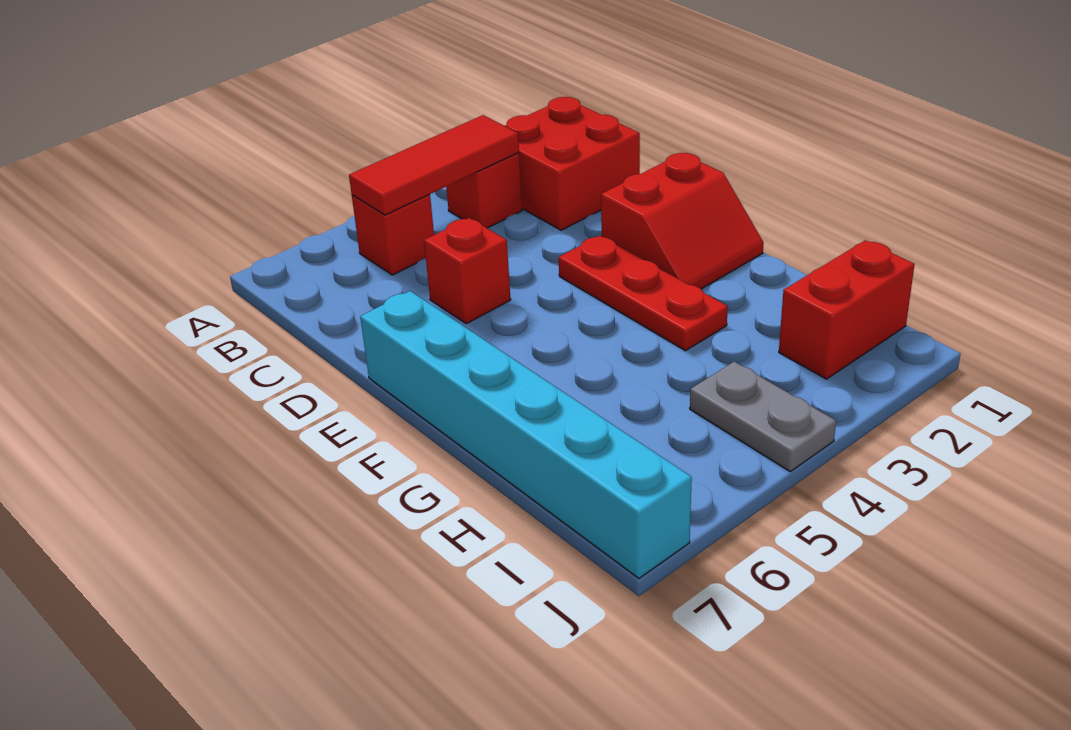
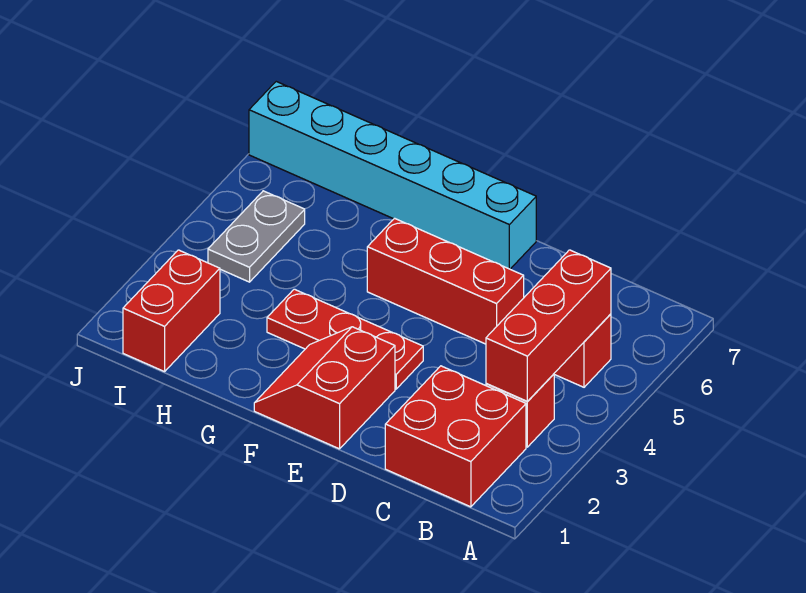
red tile B3:B5 level 2 -> red brick B3:B5 level 2
red brick D5 level 1 -> red brick D5:F5 level 1
grey plate I4:J4 level 1 -> grey plate I4:I5 level 1

